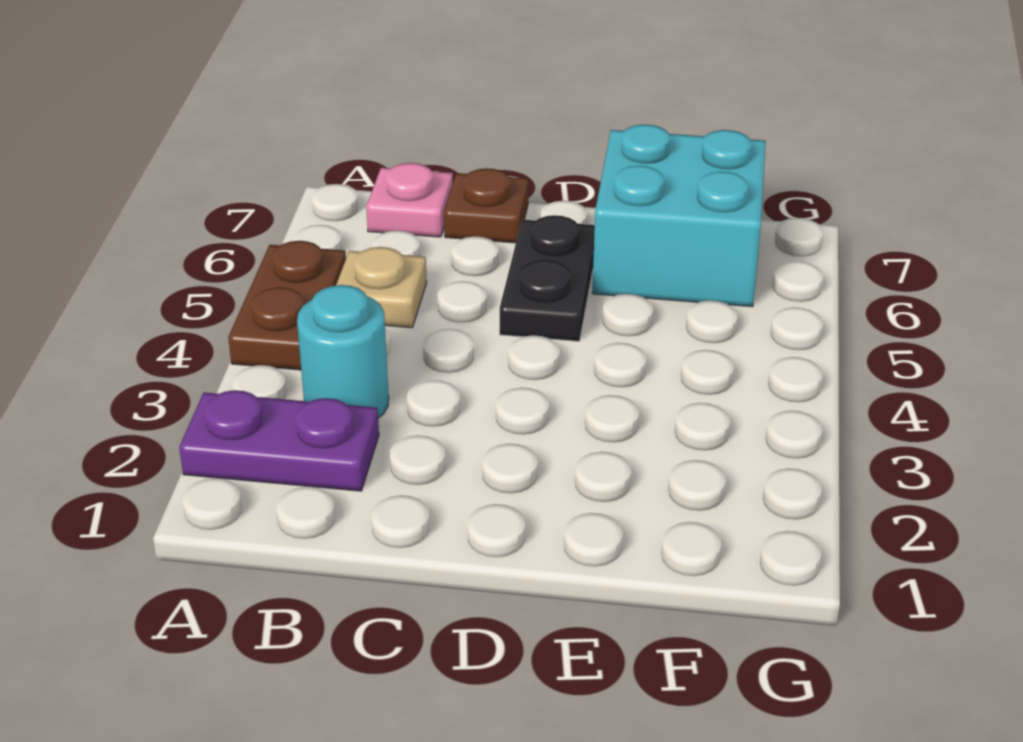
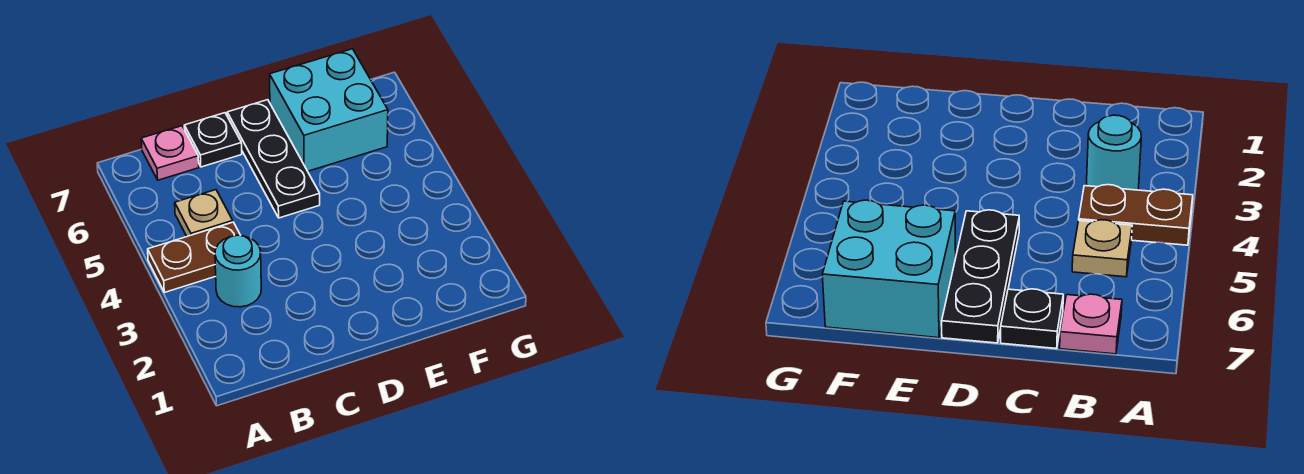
purple plate A2:B2 level 1 -> none
brown plate A4:A5 level 1 -> brown plate A4:B4 level 1
brown plate C7 level 1 -> black plate C7 level 1
black plate D5:D6 level 1 -> black plate D5:D7 level 1

